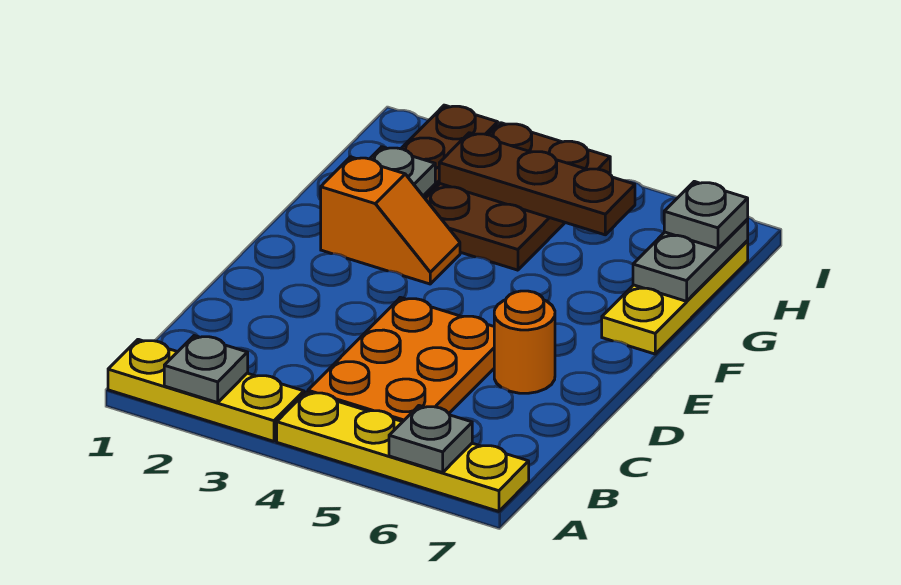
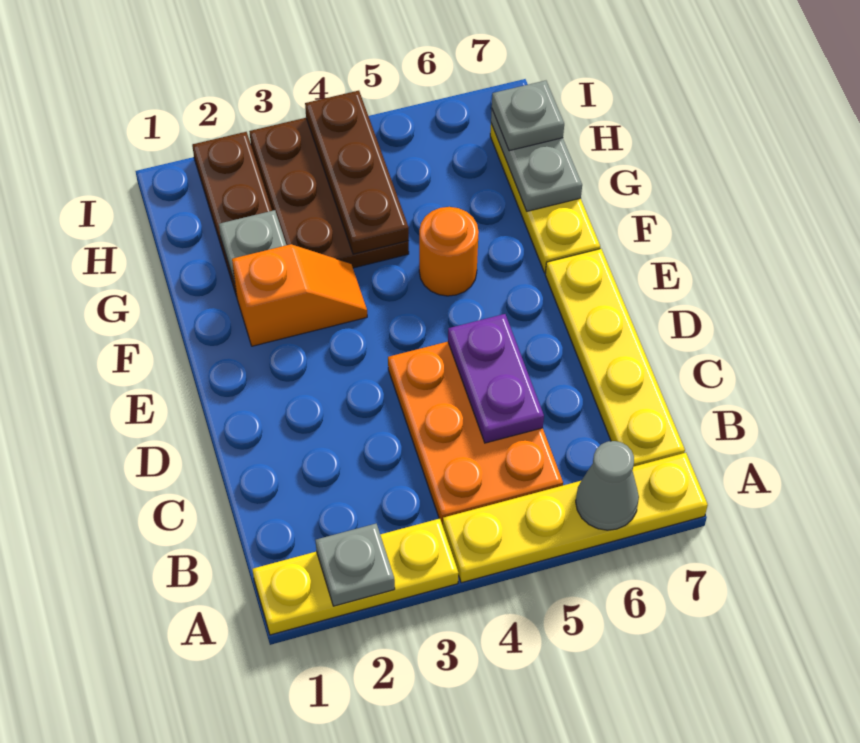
grey plate A6 level 2 -> grey cone A6 level 2
none -> yellow plate B7:E7 level 1
none -> purple plate C5:D5 level 2
orange round brick D6 level 1 -> orange round brick F5 level 1
brown plate H3:H5 level 2 -> brown plate G4:I4 level 2

